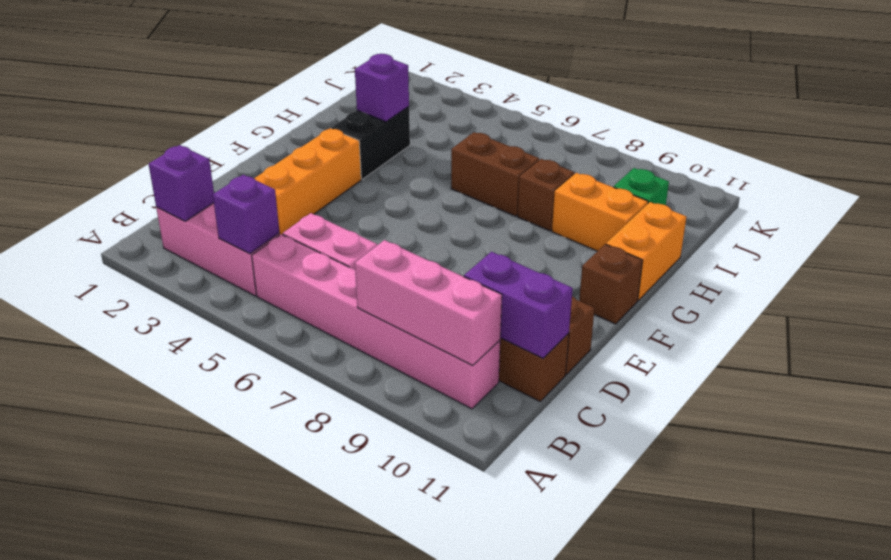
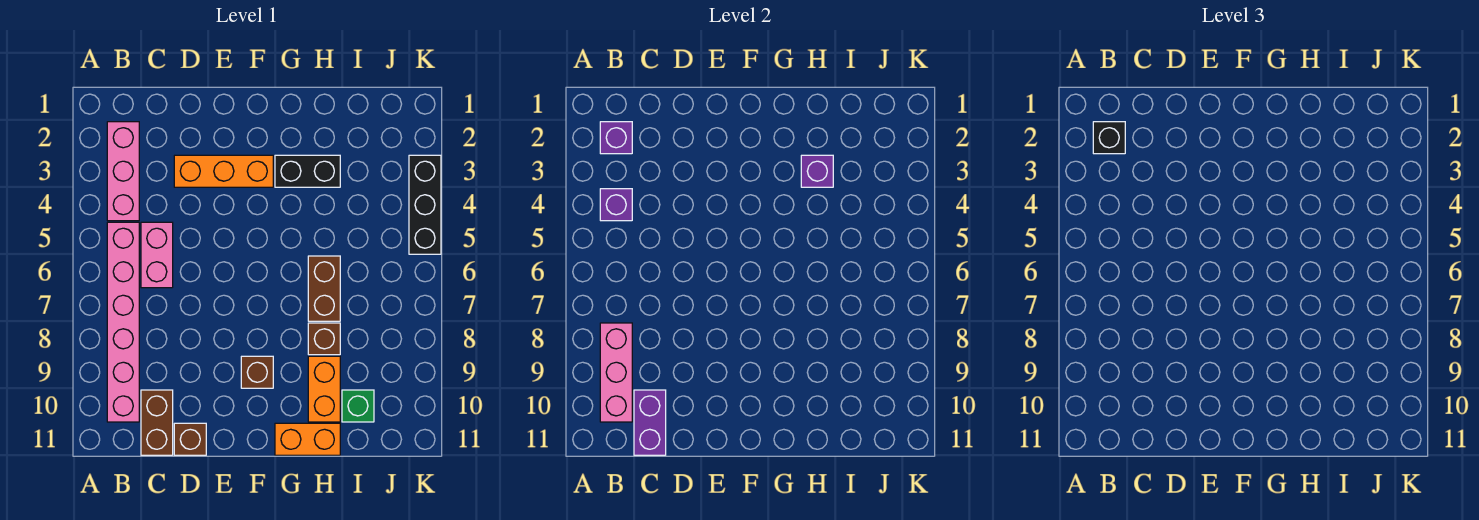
none -> black brick B2 level 3
brown brick F11 level 1 -> brown brick F9 level 1
none -> black brick K3:K5 level 1

